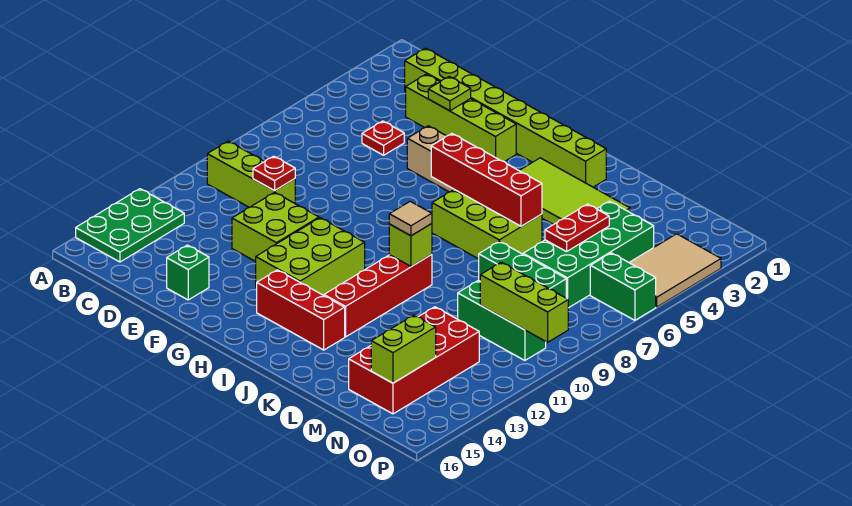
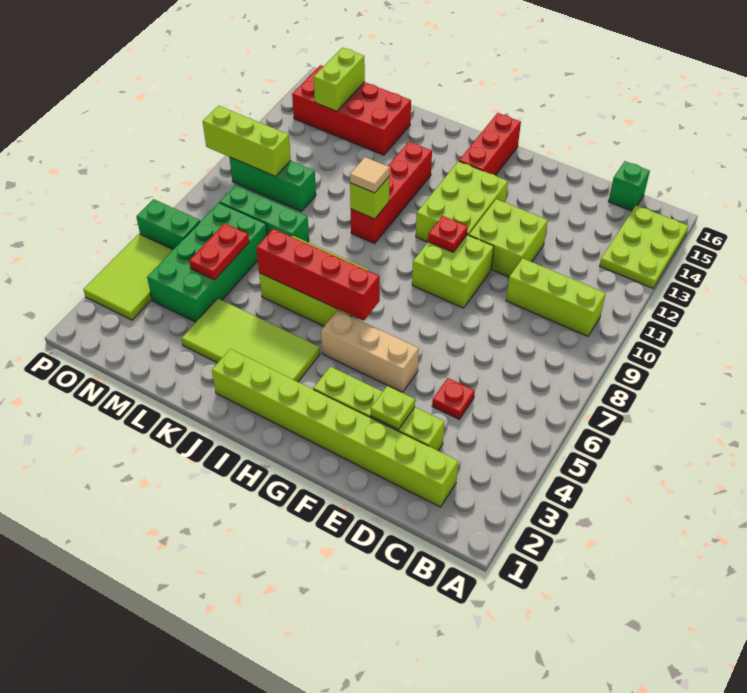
green plate A13:B15 level 1 -> lime plate A13:B15 level 1
red plate D10 level 2 -> red plate G10 level 2
green brick E15 level 1 -> green brick C16 level 1
none -> lime brick F9:G10 level 1
red brick H14:J14 level 1 -> red brick H14:H16 level 1
red brick M12:N15 level 1 -> red brick L14:O15 level 1
tan tile O3:P5 level 1 -> lime tile O3:P5 level 1

